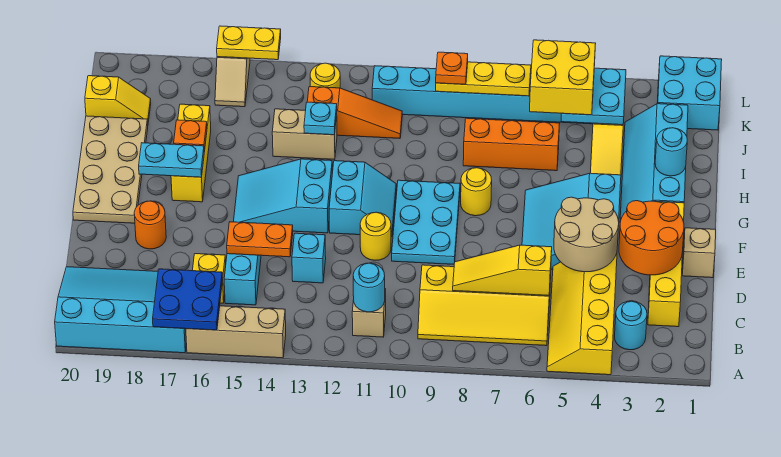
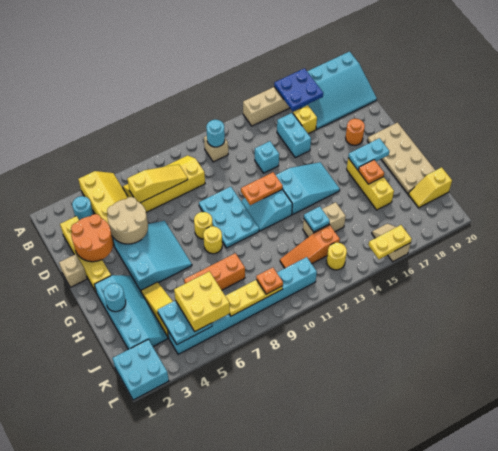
orange plate D14:D15 level 2 -> orange plate F11:F12 level 2
yellow round brick E11 level 1 -> yellow round brick F8 level 1

